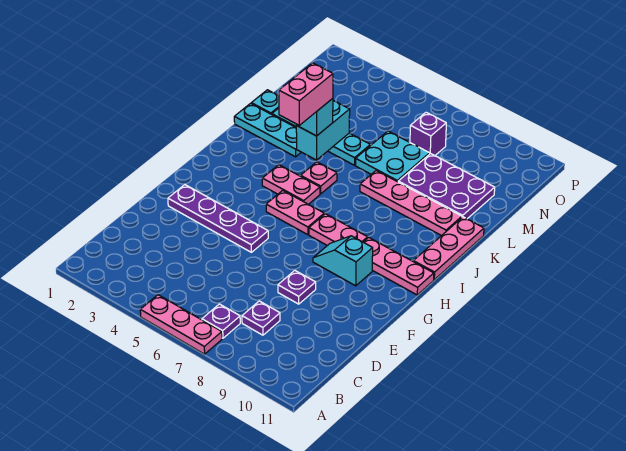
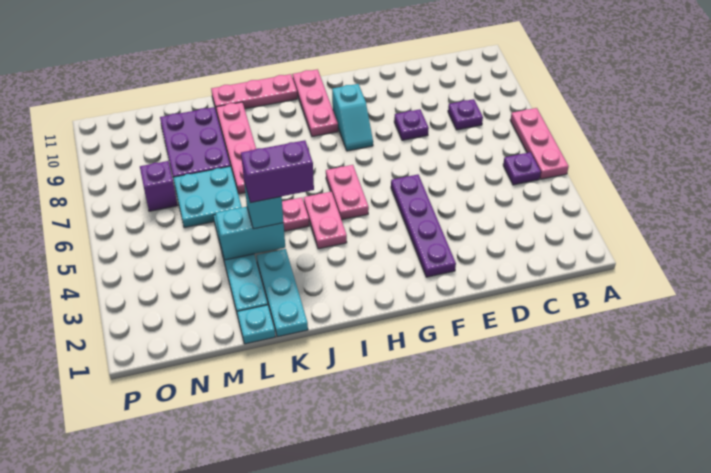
purple plate B7 level 1 -> purple plate B5 level 1
pink plate H7:H8 level 1 -> none
pink brick J4:K4 level 4 -> purple brick J4:K4 level 4

